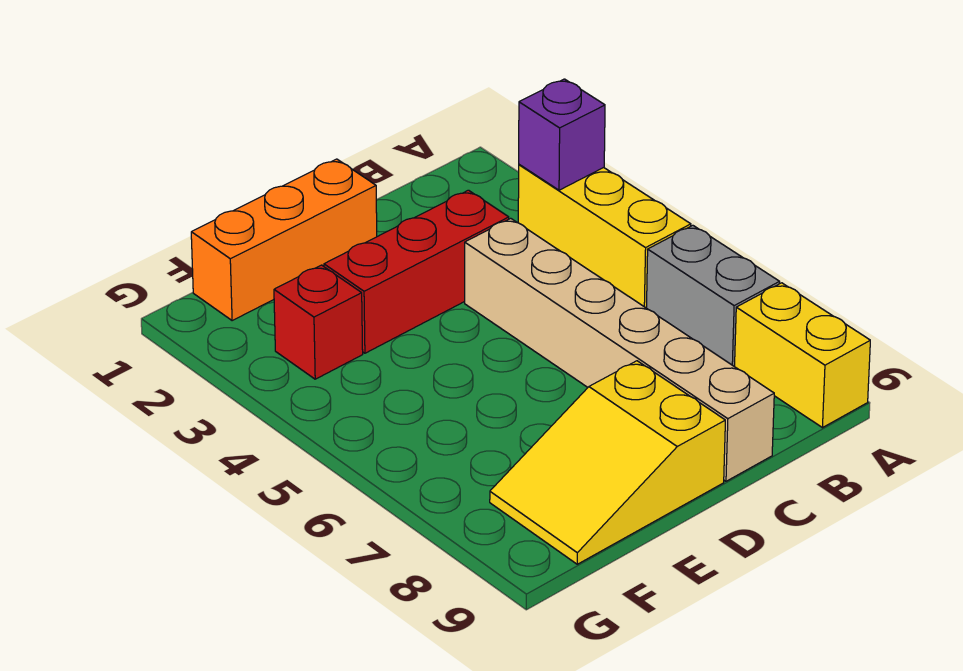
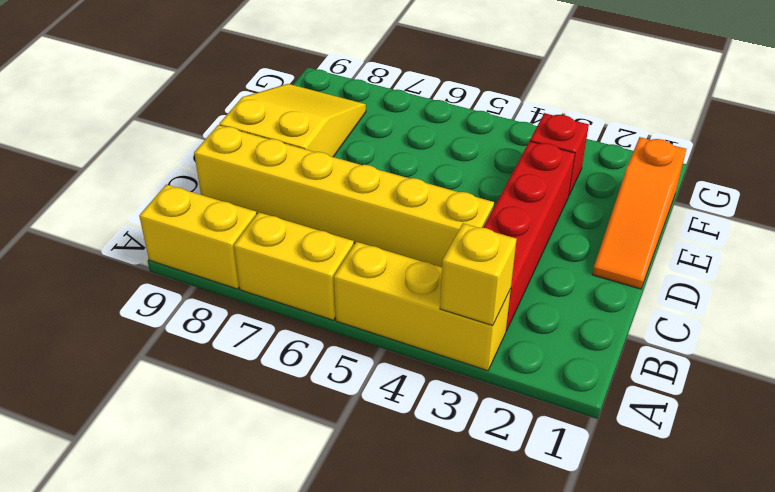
purple brick A3 level 2 -> yellow brick A3 level 2
grey brick A6:A7 level 1 -> yellow brick A6:A7 level 1
red brick C3:E3 level 1 -> red brick B3:E3 level 1
tan brick C4:C9 level 1 -> yellow brick C4:C9 level 1
orange brick D1:F1 level 1 -> orange slope D1:F1 level 1 top F

